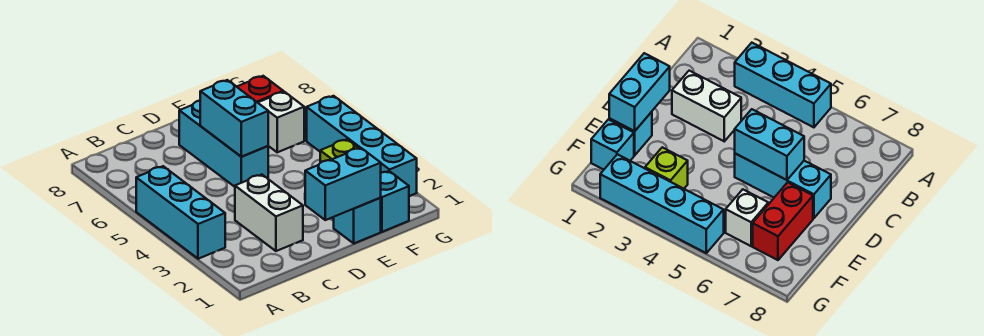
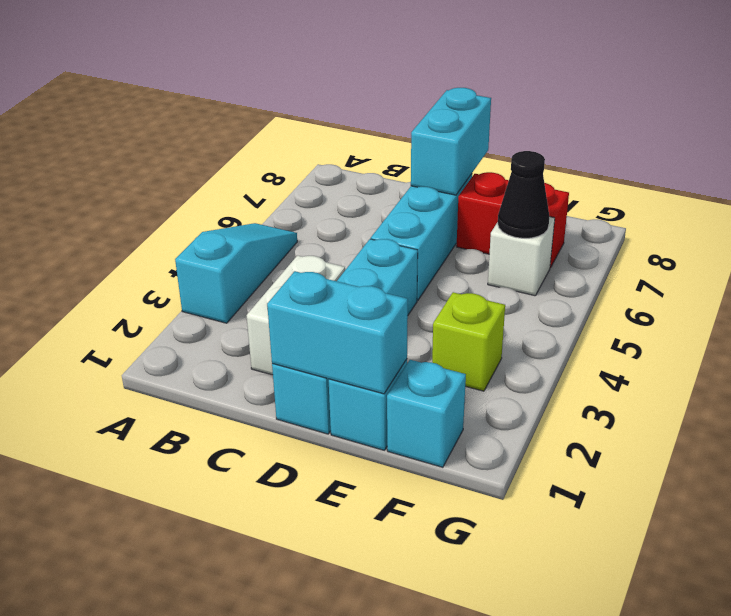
cyan brick A3:A5 level 1 -> cyan slope A3:A5 level 1 top 3
cyan brick D5:D6 level 2 -> cyan brick D7:D8 level 2
none -> black cone F6 level 2
cyan brick G2:G5 level 1 -> cyan brick D1:D4 level 1

